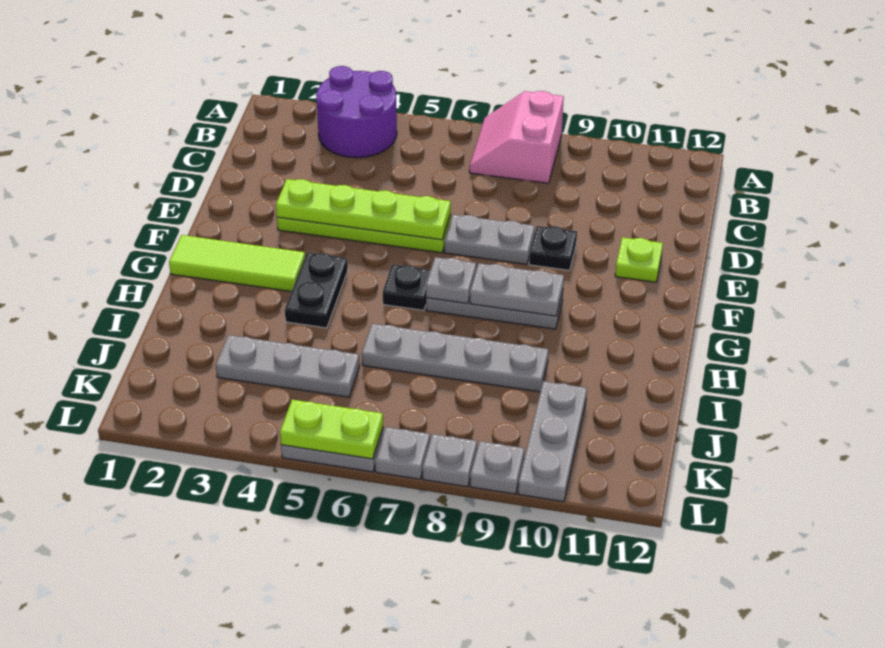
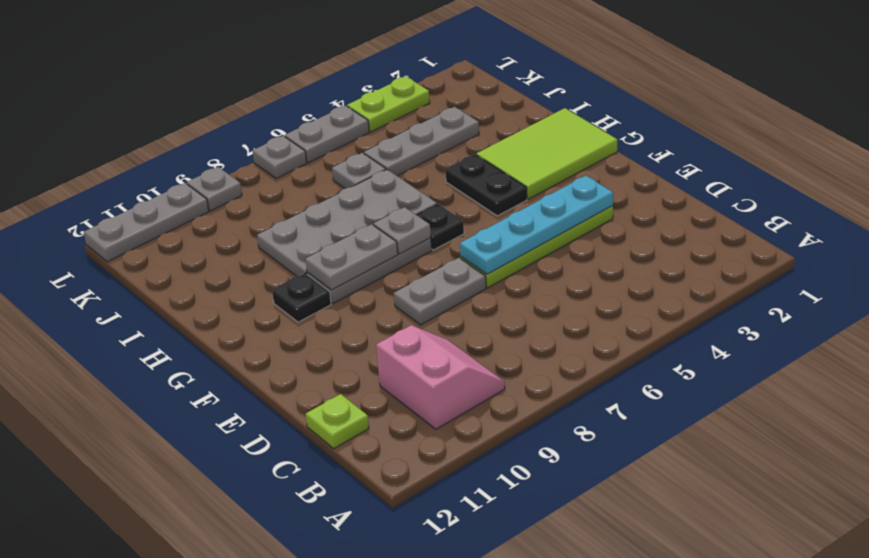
purple round brick A3:B4 level 1 -> none
pink slope A7:B8 level 1 top 8 -> pink slope B9:C10 level 1 top 10
lime plate E3:E6 level 2 -> cyan plate E3:E6 level 2
black plate E9 level 1 -> black plate G10 level 1
lime plate E11 level 1 -> lime plate C12 level 1
lime tile G1:G3 level 1 -> lime tile G1:H3 level 1
grey plate I6:I9 level 1 -> grey plate H6:I9 level 1
grey plate J10:L10 level 1 -> grey plate L10:L12 level 1
lime plate L5:L6 level 2 -> lime plate L3:L4 level 1
grey plate L8 level 1 -> grey plate J6 level 1

